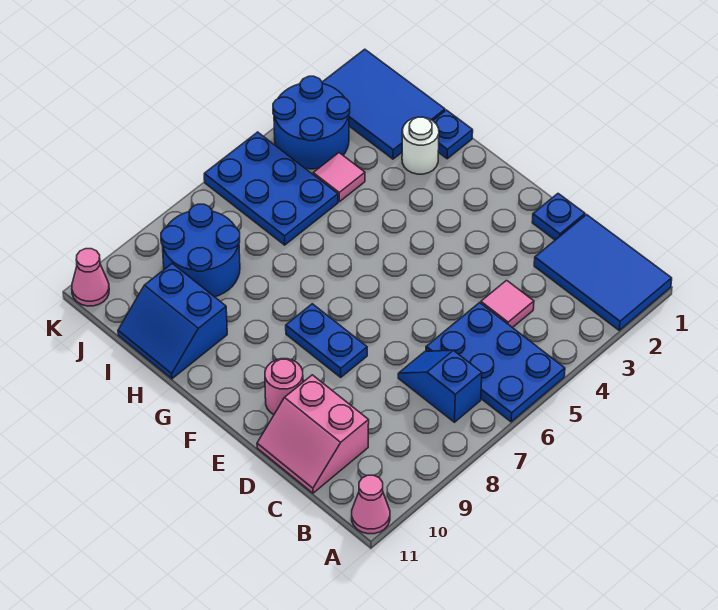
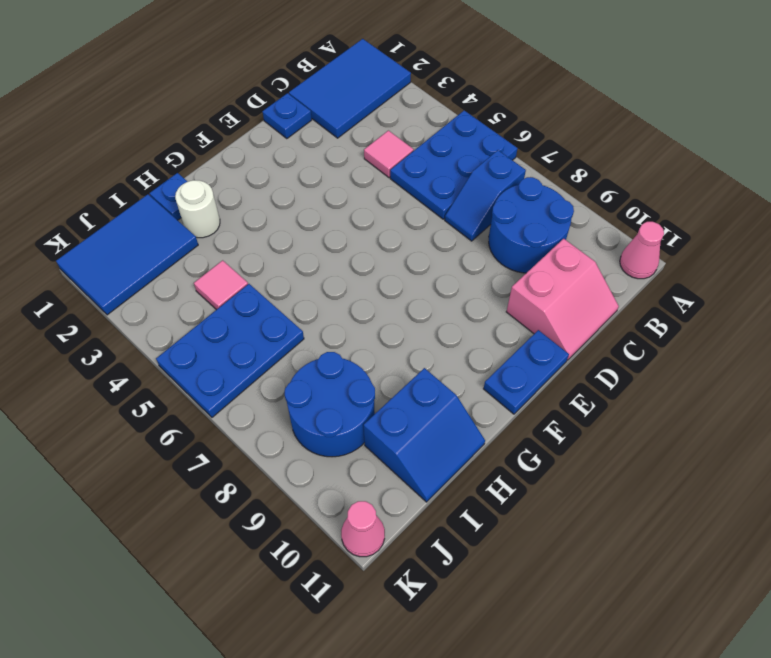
blue plate E8:F8 level 1 -> blue plate E11:F11 level 1
pink round brick E10 level 1 -> none
blue round brick J3:K4 level 1 -> blue round brick B8:C9 level 1

